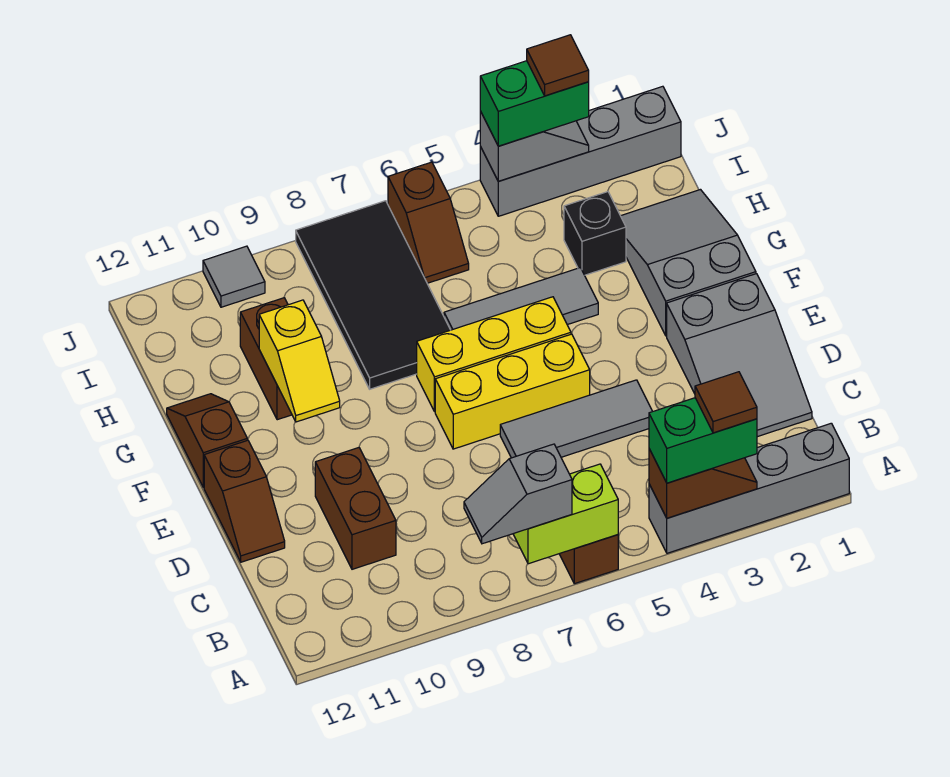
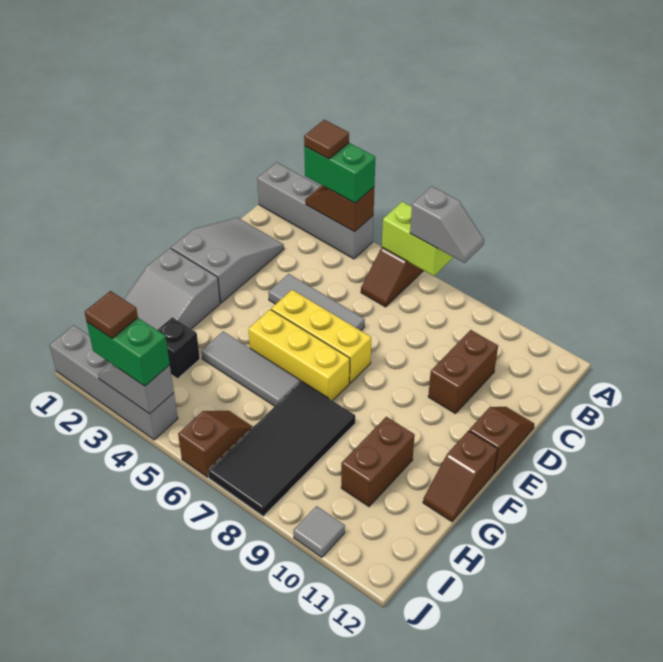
yellow slope F10:G10 level 2 top G -> none

